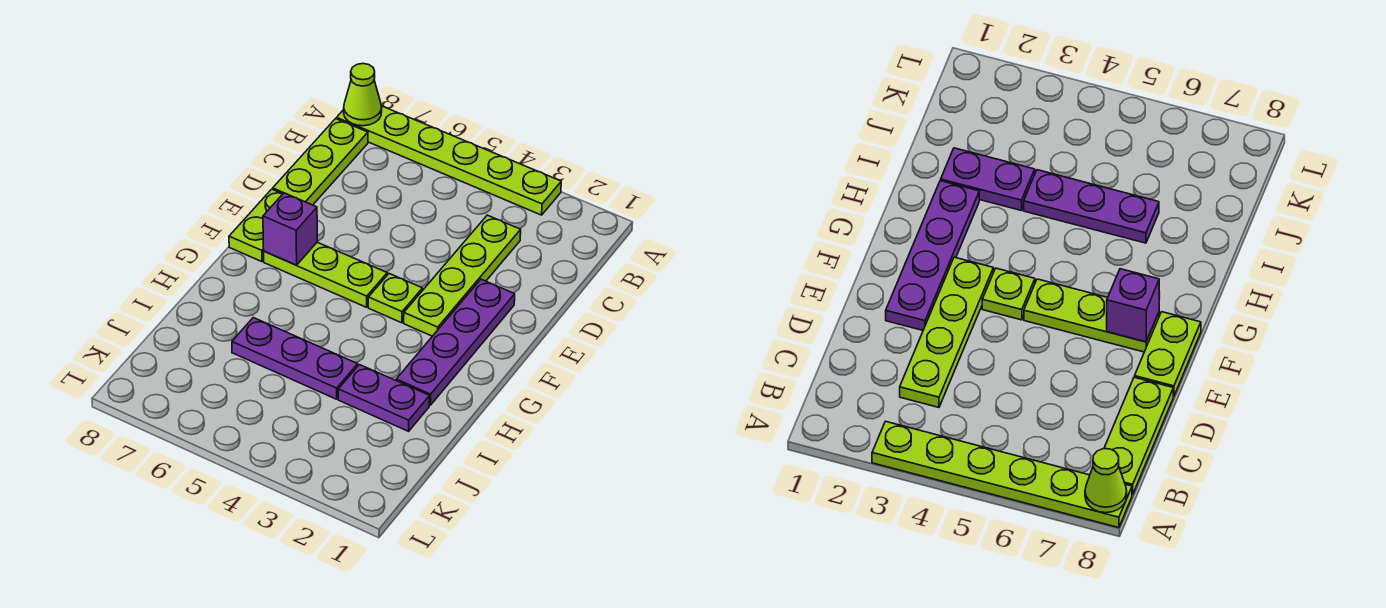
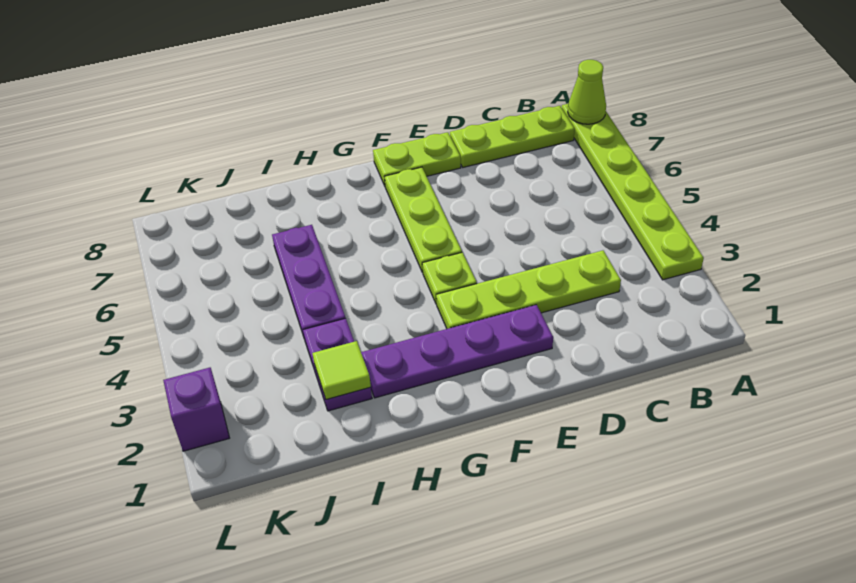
purple brick F7 level 2 -> purple brick L2 level 1
none -> lime tile I2 level 2

